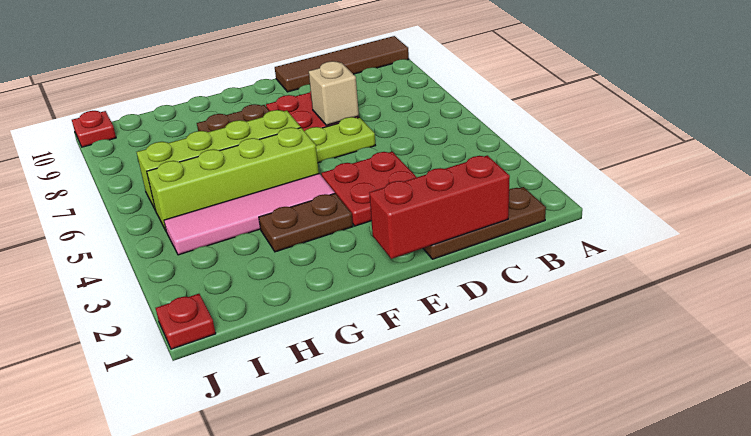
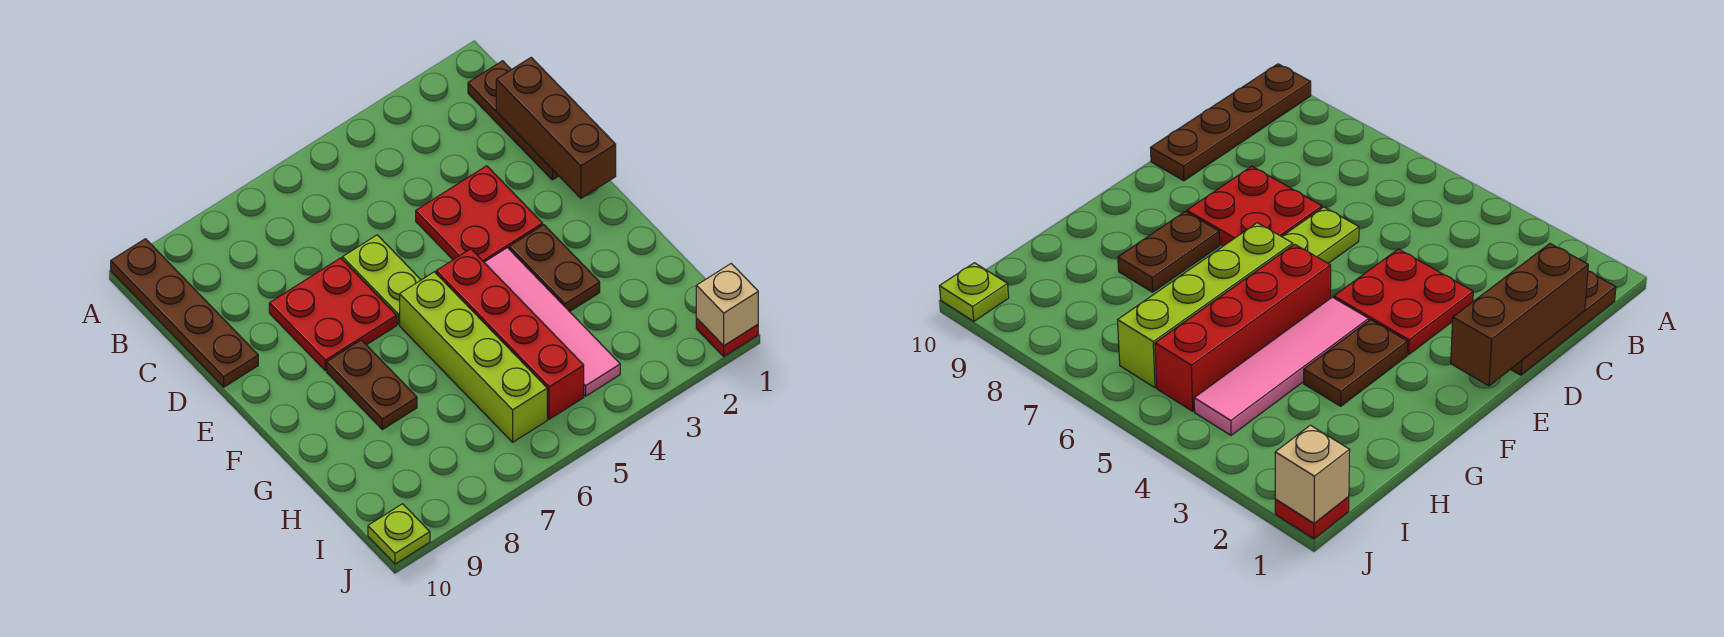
brown tile A10:D10 level 1 -> brown plate A10:D10 level 1
red brick C1:E1 level 2 -> brown brick C1:E1 level 2
tan brick D7 level 2 -> tan brick J1 level 2
lime brick F5:I5 level 1 -> red brick F5:I5 level 1
red plate J10 level 1 -> lime plate J10 level 1

